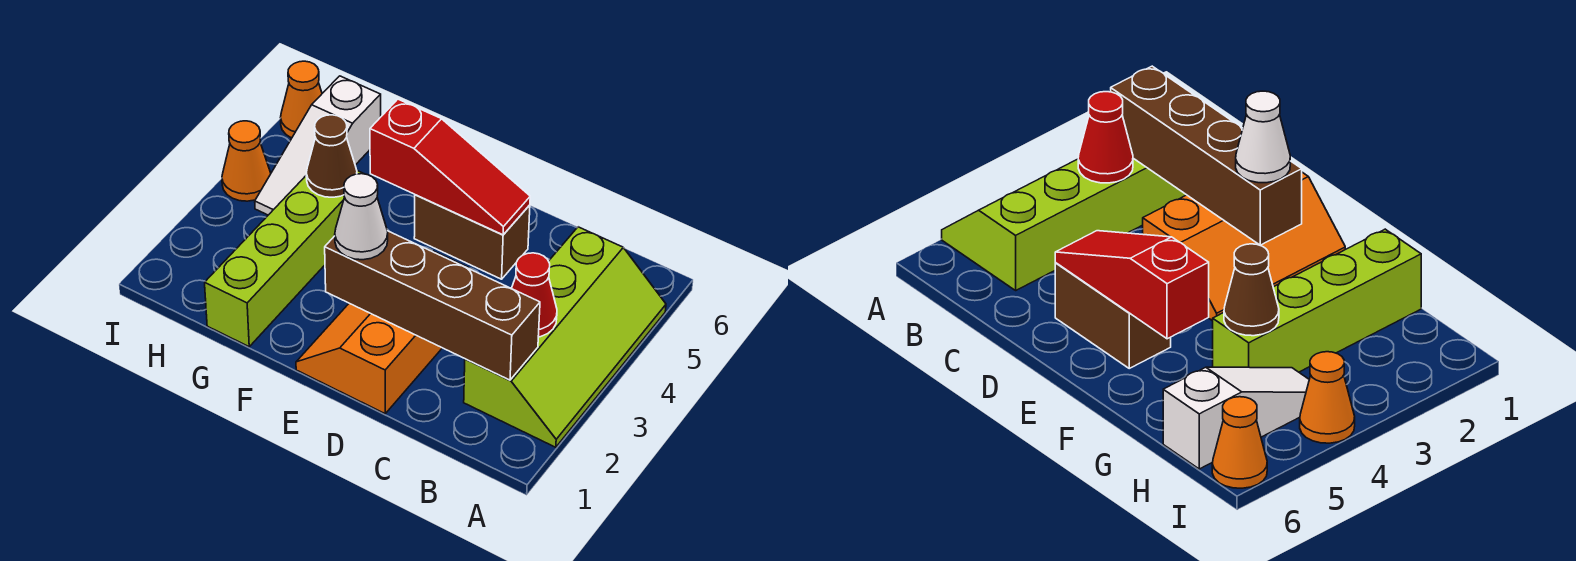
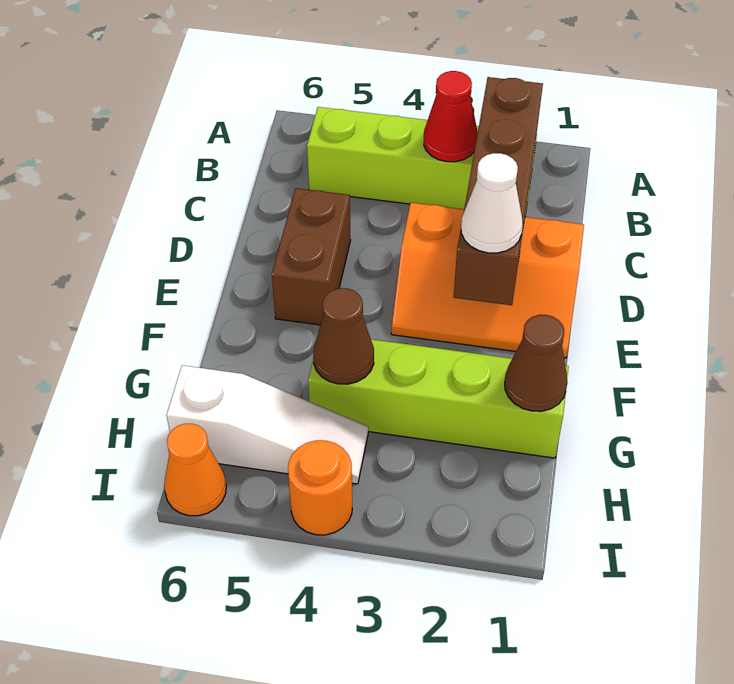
red slope D5:F5 level 2 top F -> none
none -> brown cone G1 level 2
orange cone I4 level 1 -> orange round brick I4 level 1

